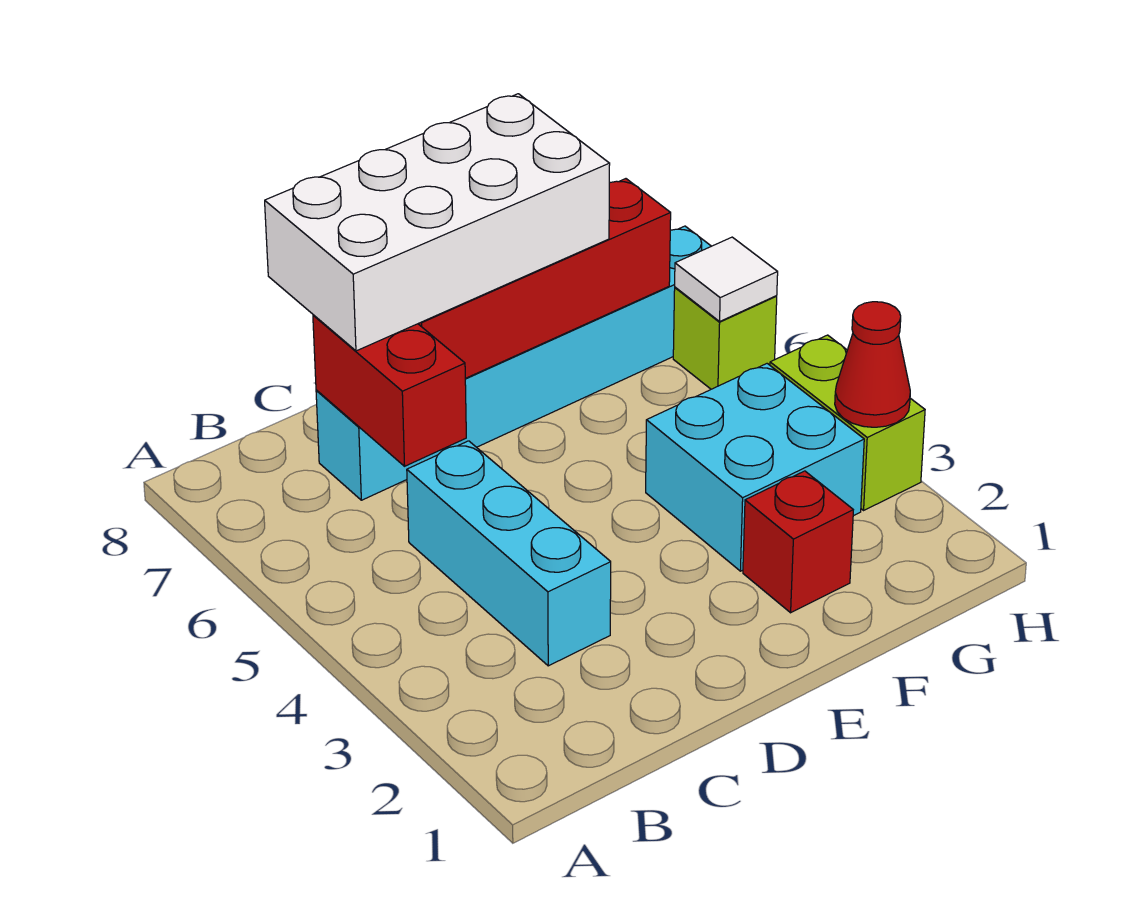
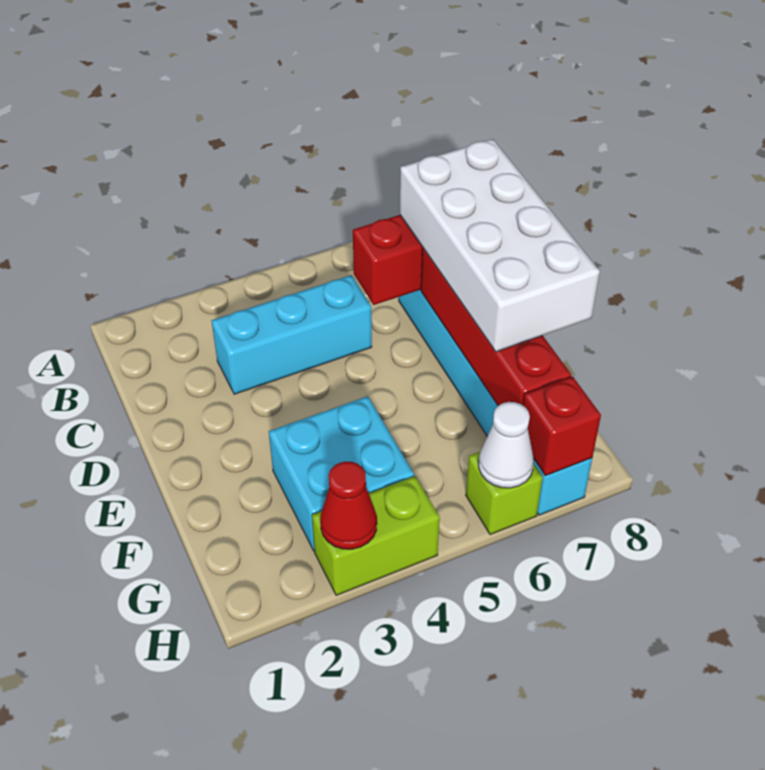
red brick F2 level 1 -> red brick H7 level 2
white tile H6 level 2 -> white cone H6 level 2

